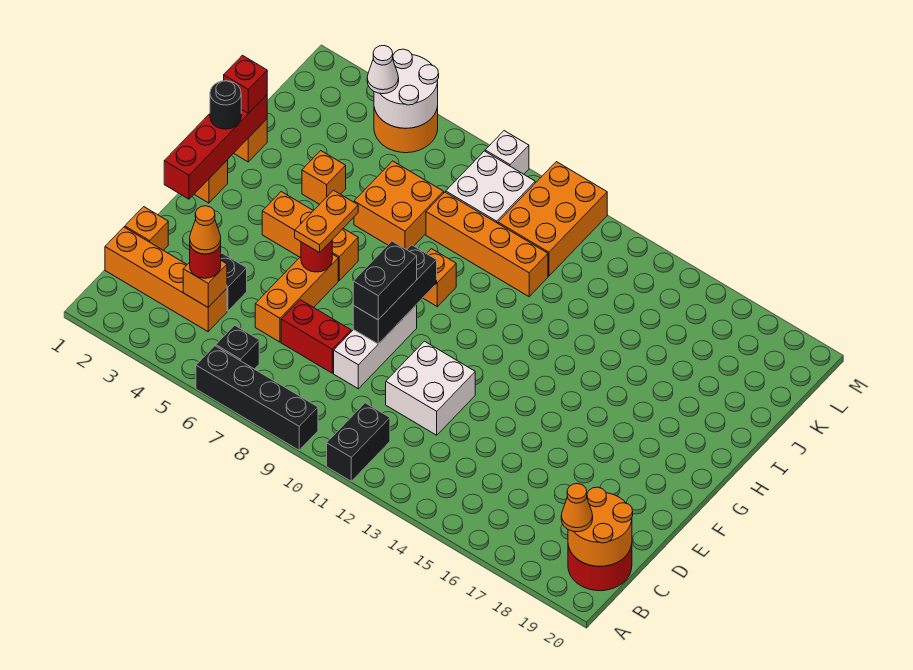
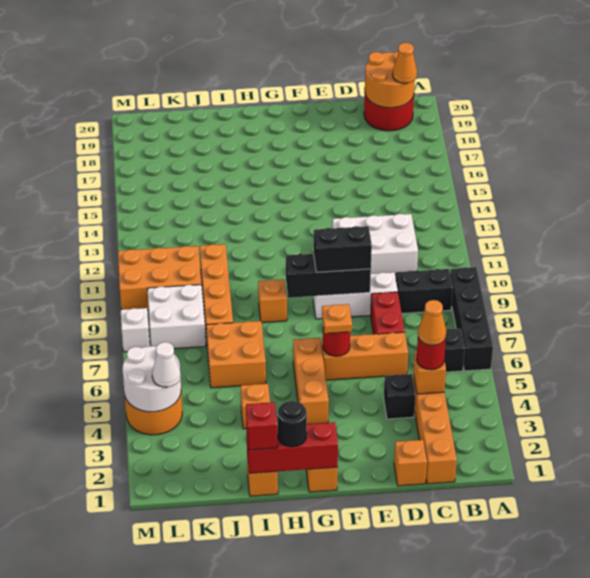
black brick A11:B11 level 1 -> black brick B9:C9 level 1
white brick D11:E12 level 1 -> white brick C11:E12 level 1
red brick F1:I1 level 2 -> red brick G1:I1 level 2
orange plate F6:G6 level 3 -> orange plate F6 level 3

